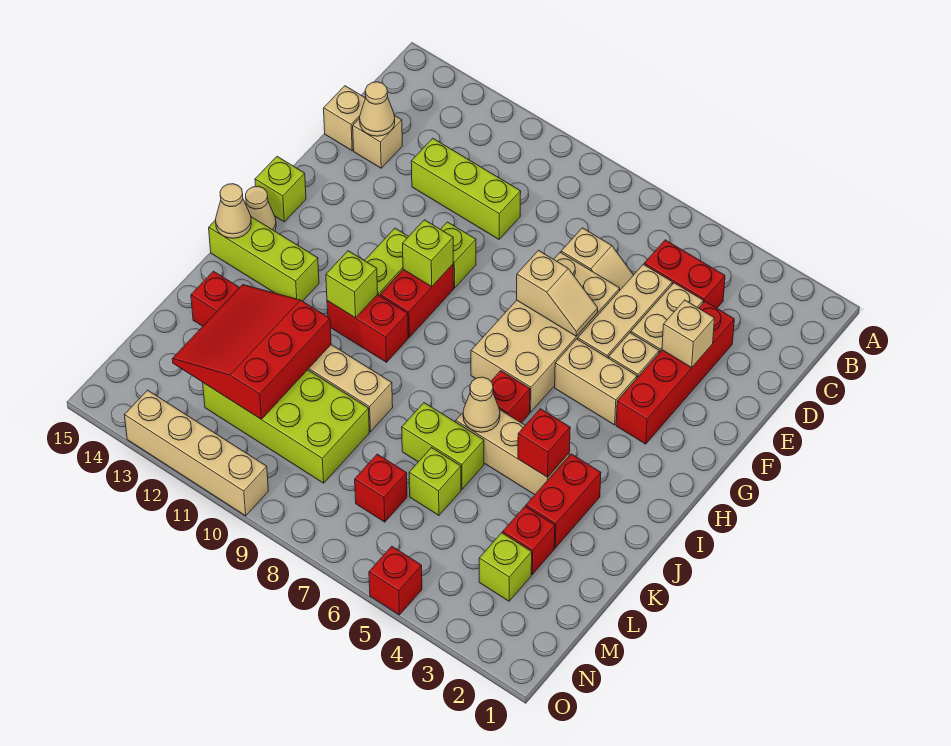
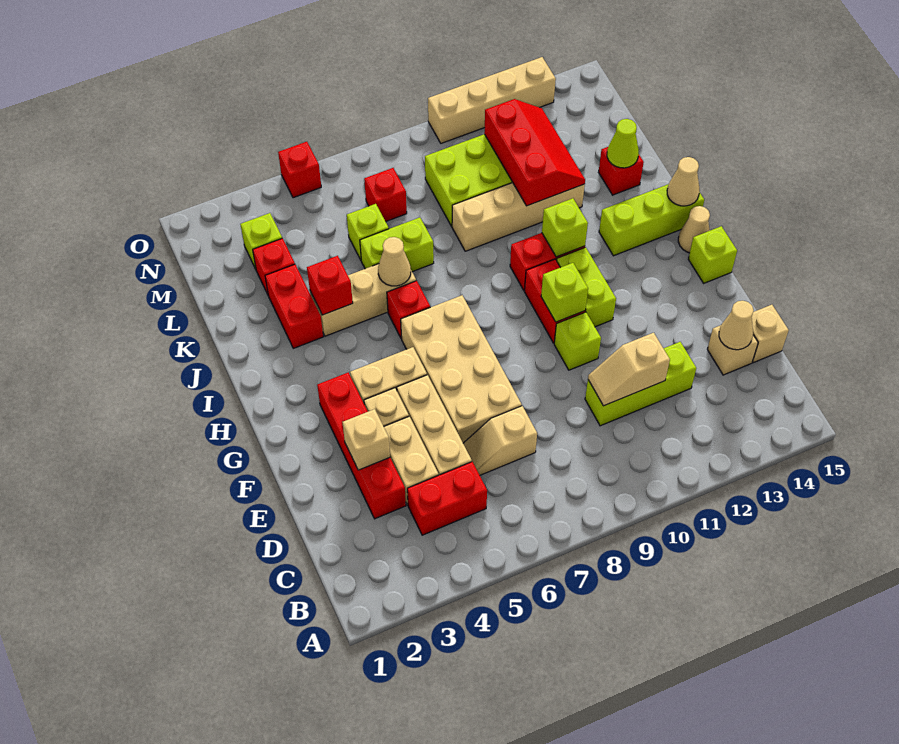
tan slope F6:F7 level 2 top 7 -> tan slope D10:D11 level 2 top 11
red slope K11:M13 level 2 top 11 -> red slope K11:M12 level 2 top 11
none -> lime cone K14 level 2

